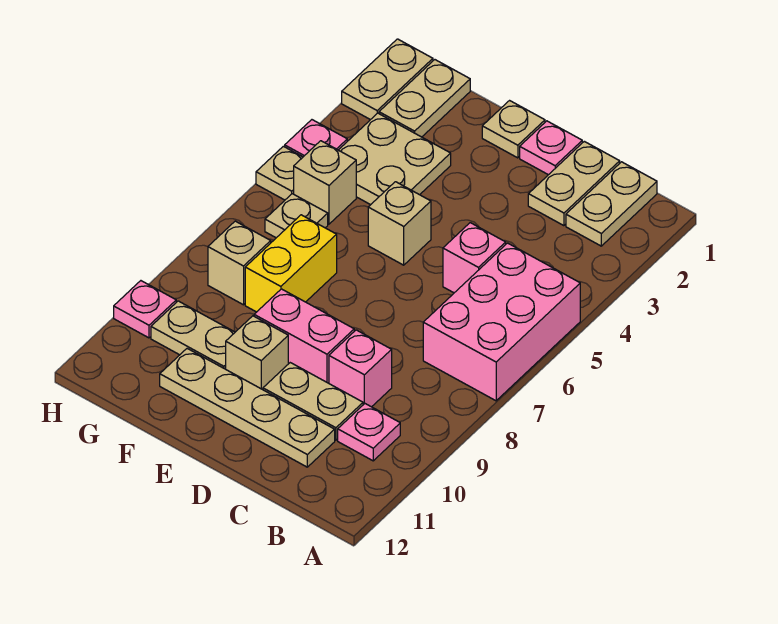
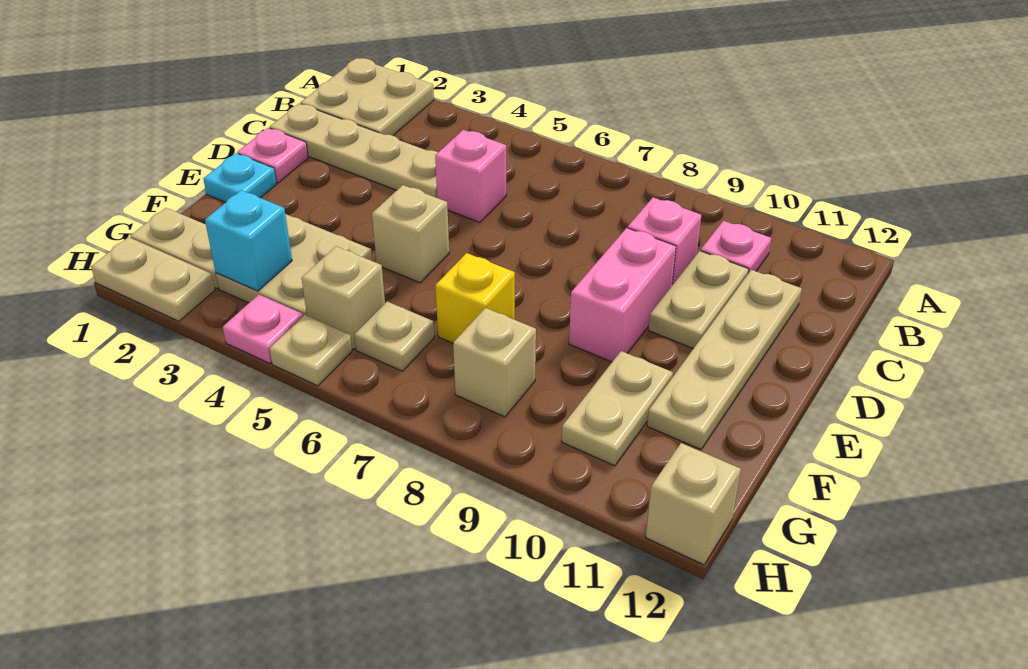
pink brick A5:B7 level 1 -> none
tan plate B1:B2 level 1 -> tan plate A1:B2 level 1
tan plate C1:C2 level 1 -> tan plate C1:C4 level 1
tan plate E1 level 1 -> cyan plate E1 level 1
tan brick E10 level 1 -> tan brick H12 level 1
yellow brick F7:F8 level 1 -> yellow brick F7 level 1
none -> cyan brick G3 level 2
pink plate H10 level 1 -> none

